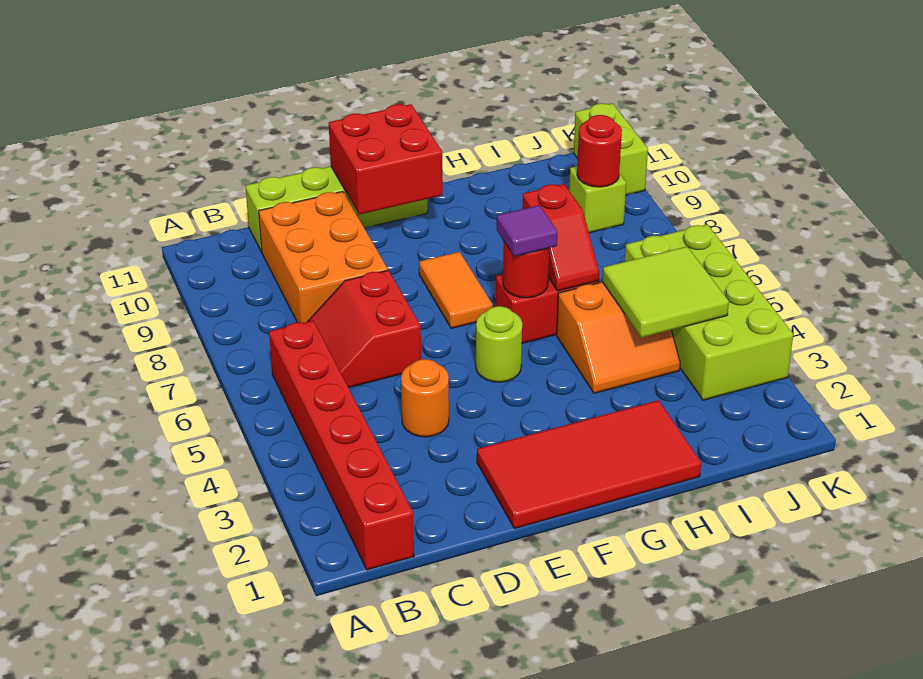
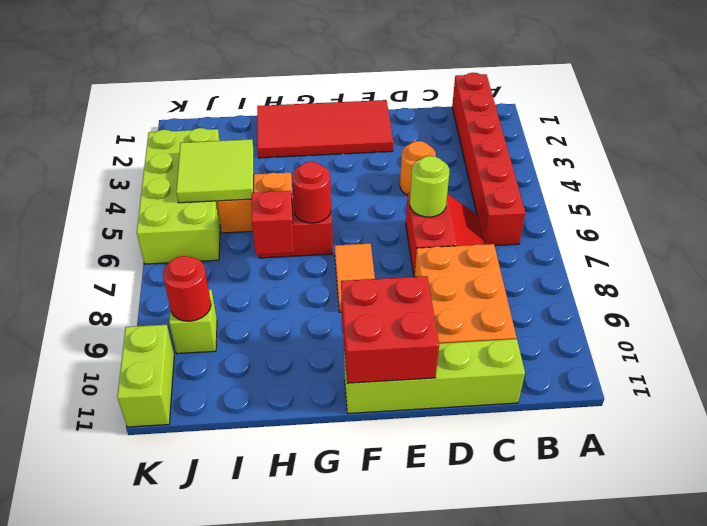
lime round brick F5 level 1 -> lime round brick D6 level 2
purple tile G6 level 3 -> none

